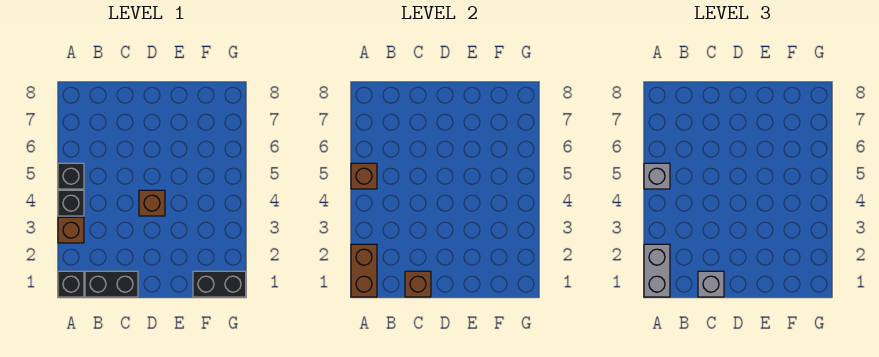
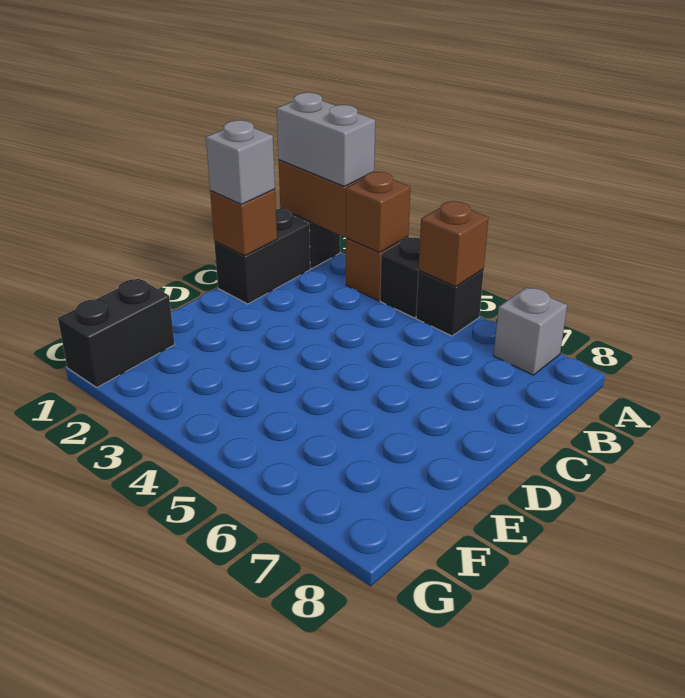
grey brick A5 level 3 -> grey brick A7 level 1
brown brick D4 level 1 -> brown brick A3 level 2

